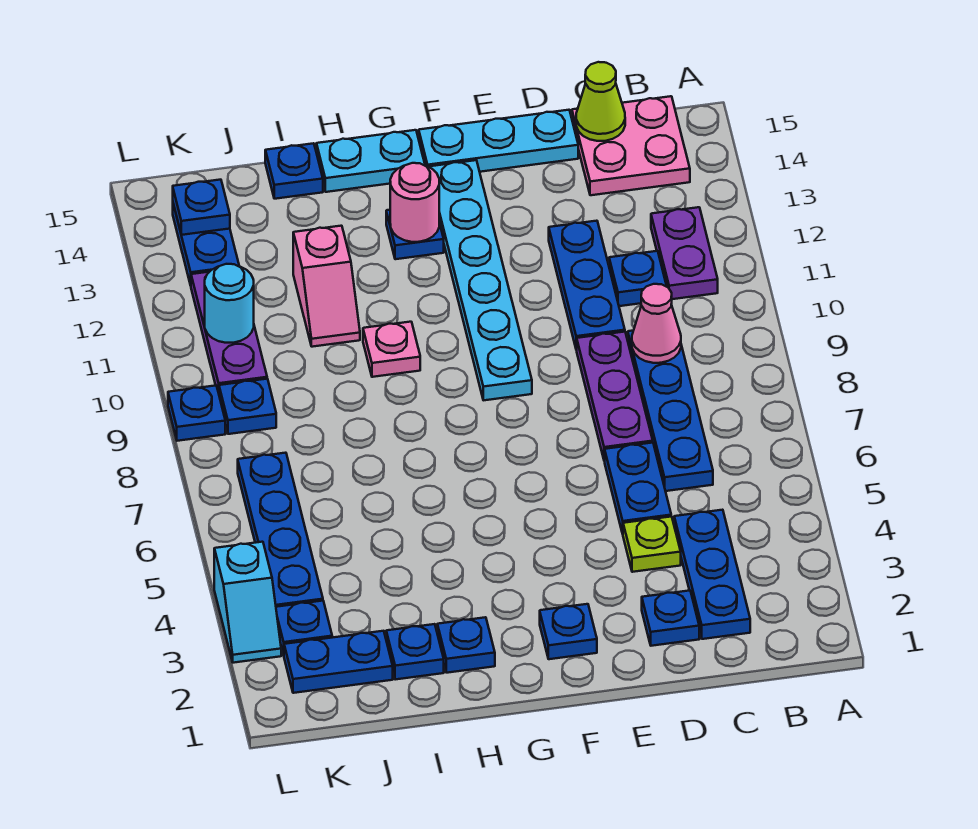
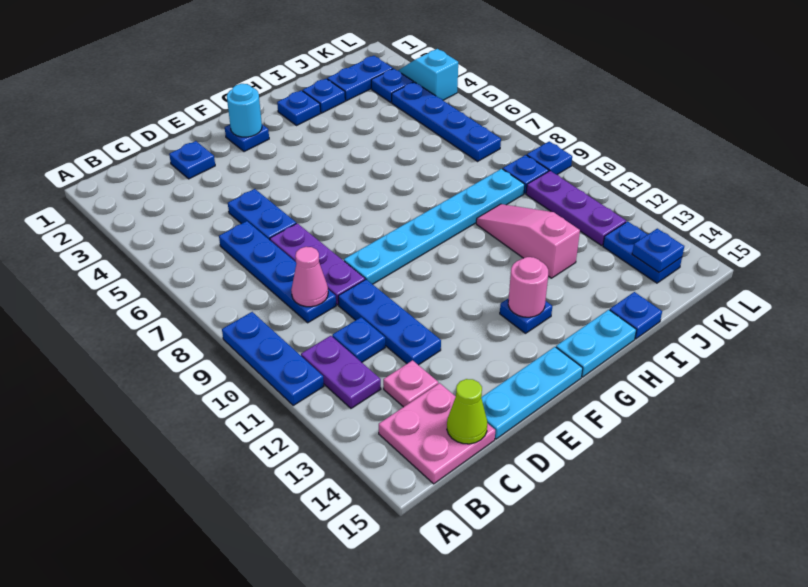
blue plate C2:C4 level 1 -> blue plate A9:A11 level 1
lime plate D4 level 1 -> none
cyan plate F9:F14 level 1 -> cyan plate E9:J9 level 1
pink plate H10 level 1 -> pink plate C13 level 1
pink slope I11:I12 level 1 top 12 -> pink slope I10:I12 level 1 top 12
cyan round brick K11 level 2 -> cyan round brick F2 level 2

